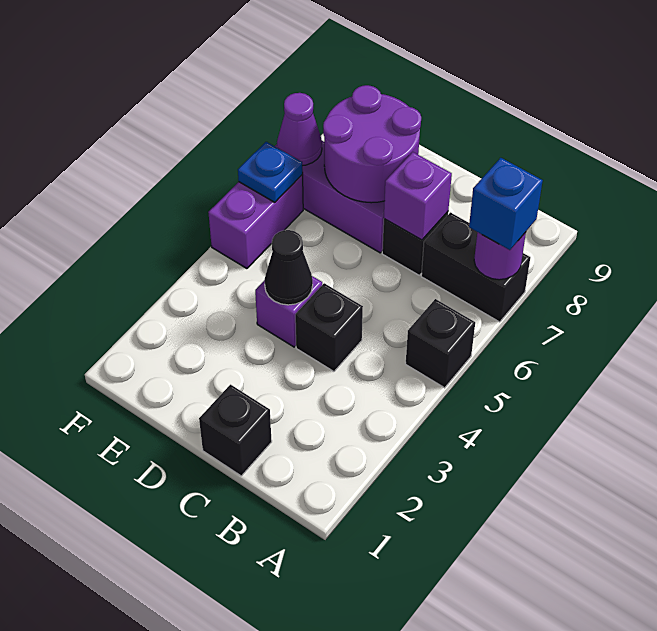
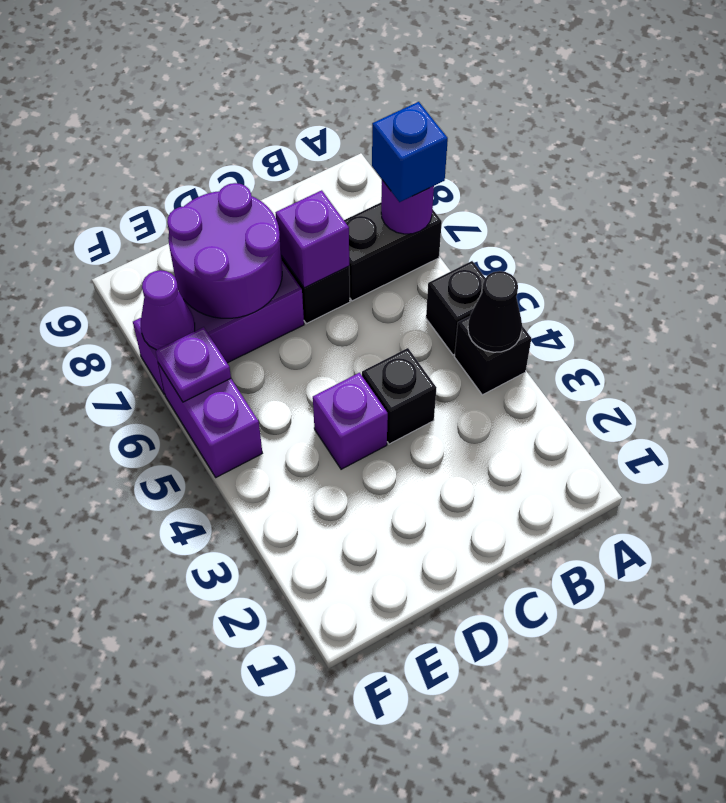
black brick C1 level 1 -> black brick A4 level 1
black cone D4 level 2 -> black cone A4 level 2
blue plate F6 level 2 -> purple plate F6 level 2

